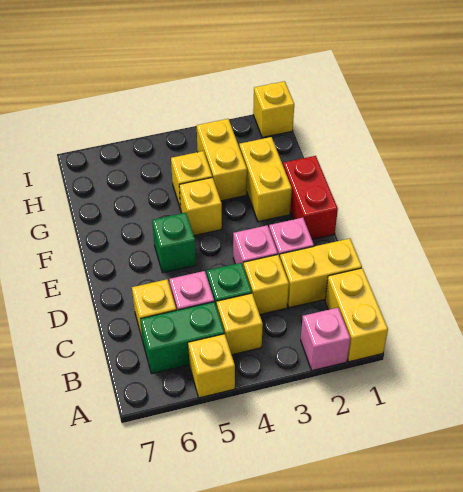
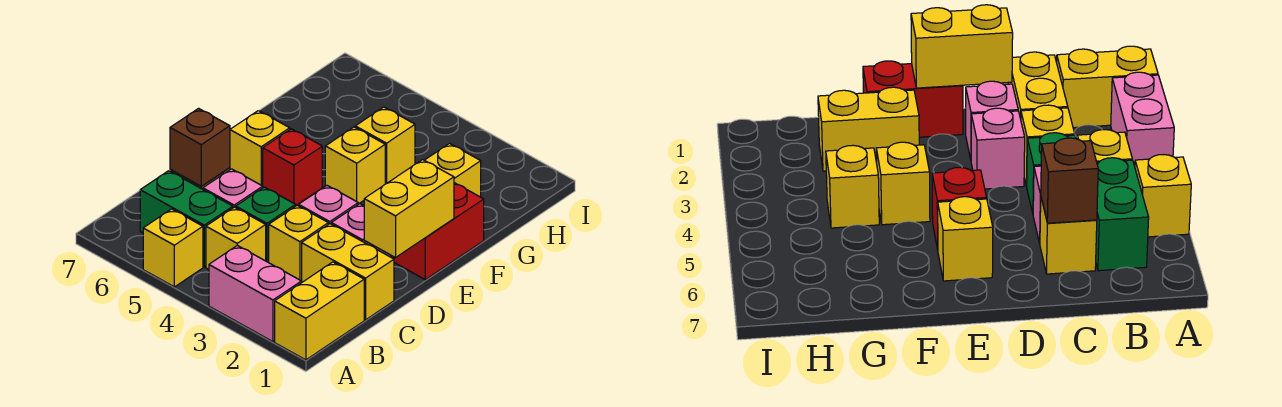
pink brick A2 level 1 -> pink brick A2:A3 level 1
none -> brown brick C6 level 2
green brick E5 level 1 -> red brick E5 level 1
yellow brick G3:H3 level 1 -> yellow brick D1:E1 level 2
yellow brick I1 level 1 -> yellow brick E6 level 1

